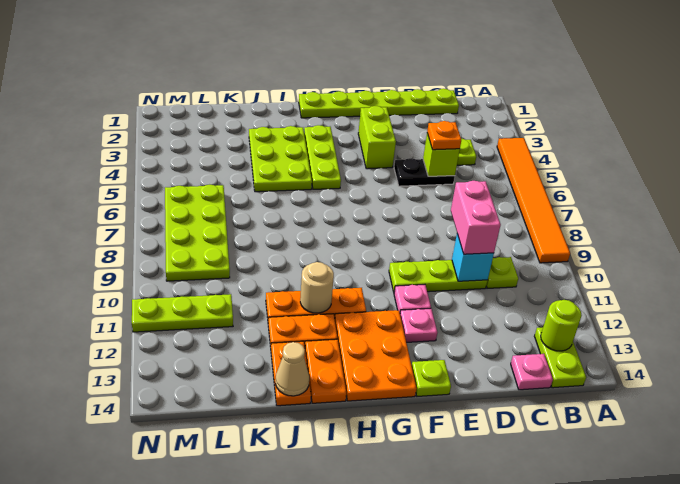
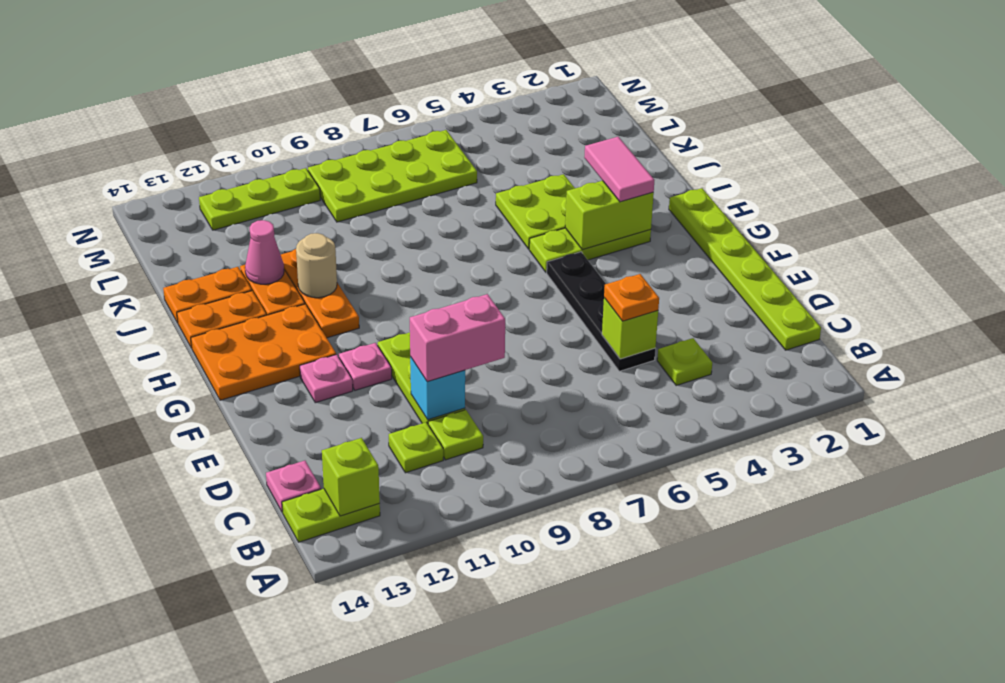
orange tile A4:A9 level 1 -> none
lime round brick B13 level 2 -> lime brick B13 level 2
black plate D5:E5 level 1 -> black plate D5:G5 level 1
lime brick F3:F4 level 1 -> lime brick H3:H4 level 2
lime plate F14 level 1 -> lime plate C11 level 1
none -> pink tile H3:I3 level 3
lime plate I3:J5 level 1 -> lime plate I4:J5 level 1
none -> pink cone J12 level 2
tan cone J14 level 2 -> none
lime plate L11:N11 level 1 -> lime plate M10:M12 level 1

